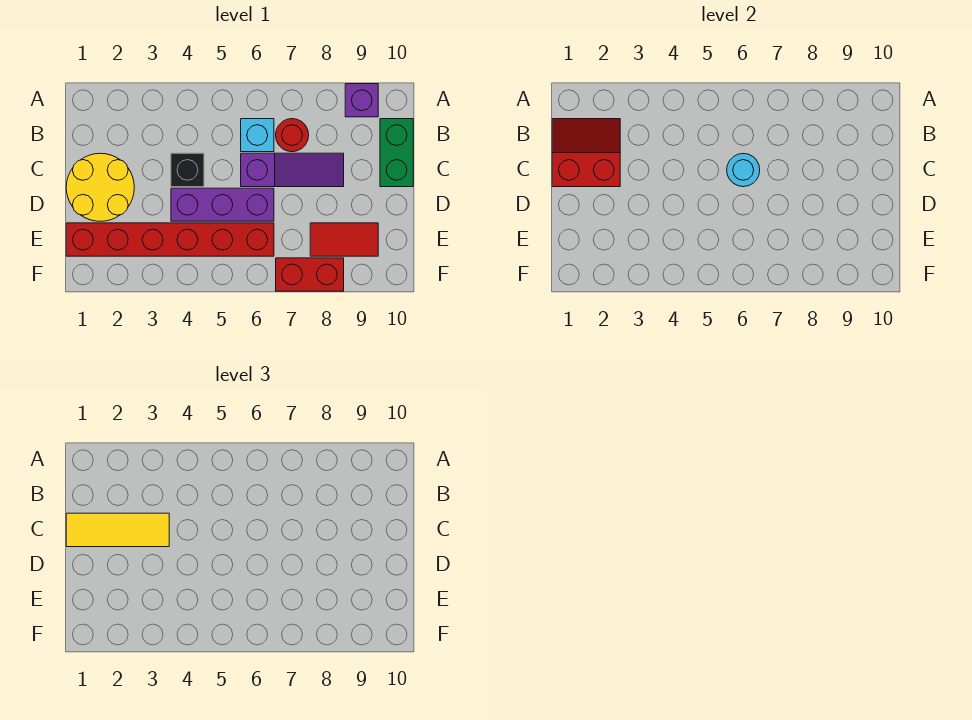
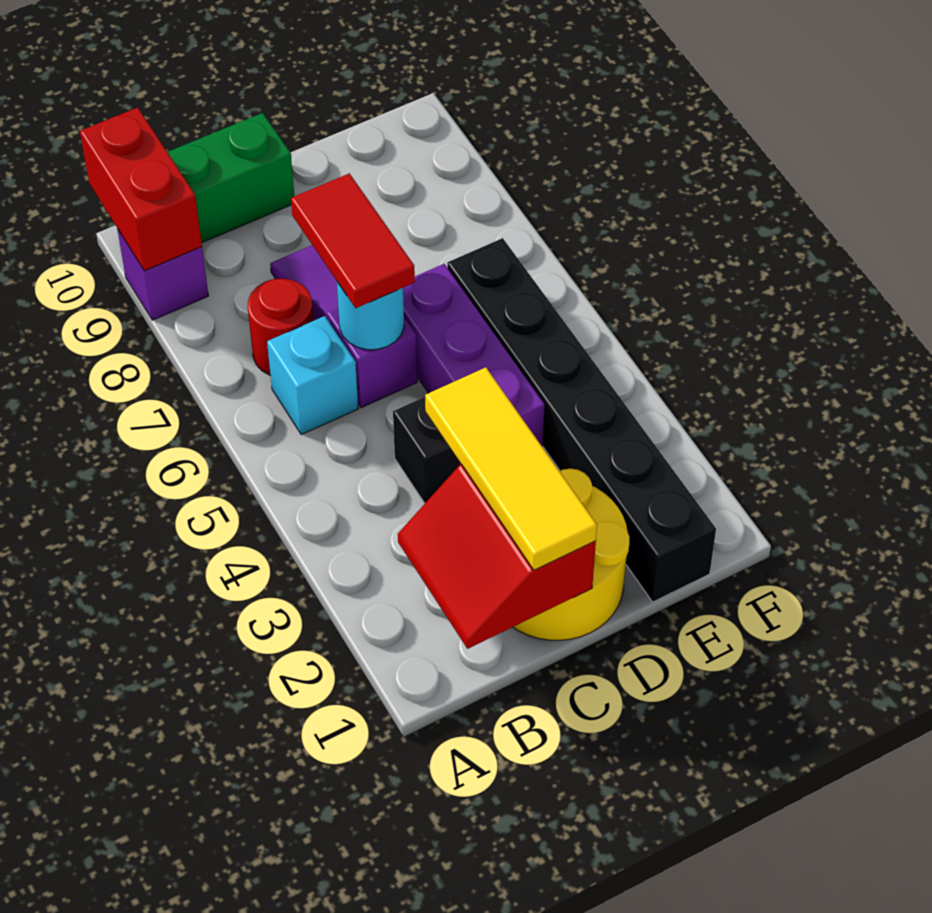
red brick E1:E6 level 1 -> black brick E1:E6 level 1
red tile E8:E9 level 1 -> red tile C6:C7 level 3
red brick F7:F8 level 1 -> red brick A9:A10 level 2

